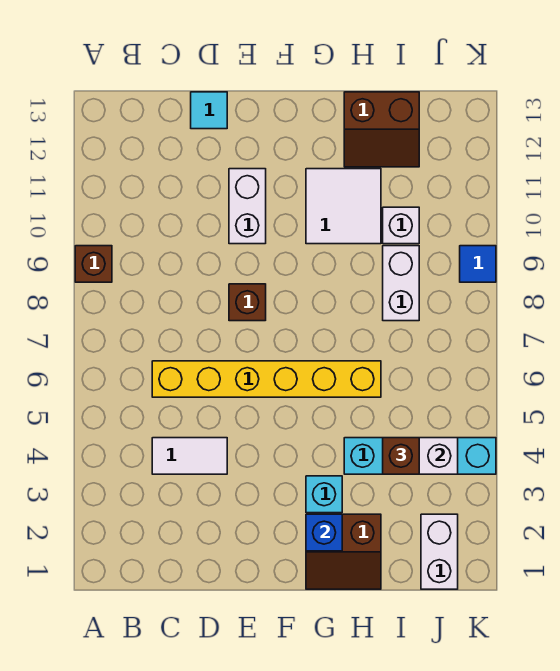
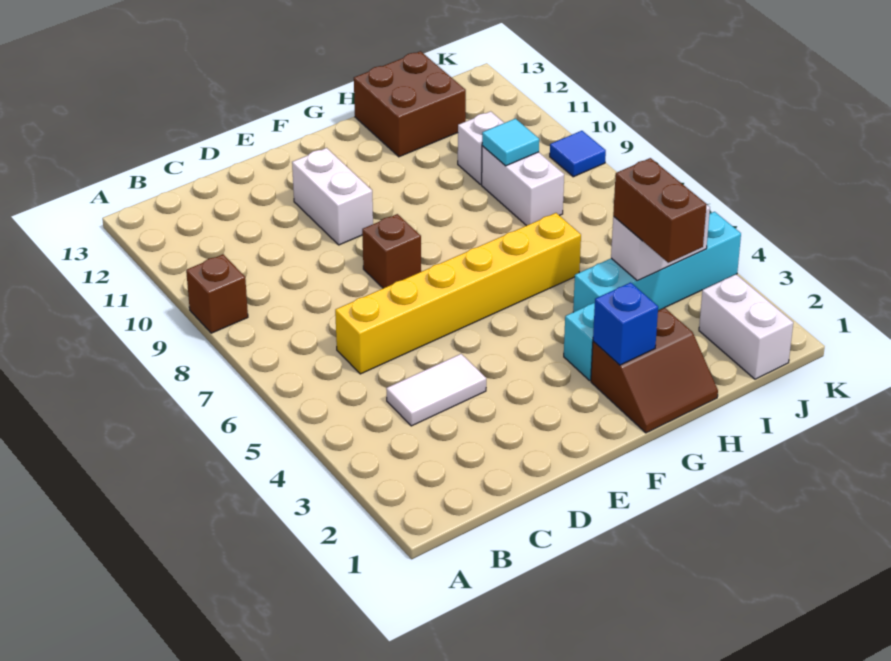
cyan tile D13 level 1 -> cyan tile I9 level 2
white tile G10:H11 level 1 -> none
brown slope H12:I13 level 1 top 13 -> brown brick H12:I13 level 1
brown brick I4 level 3 -> brown brick I3:I4 level 3

